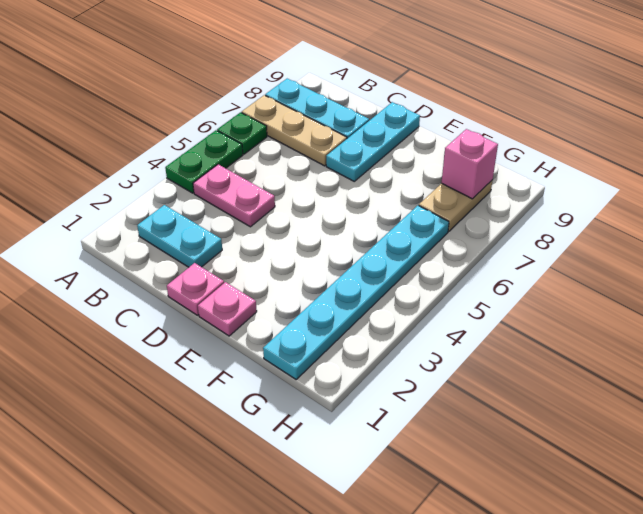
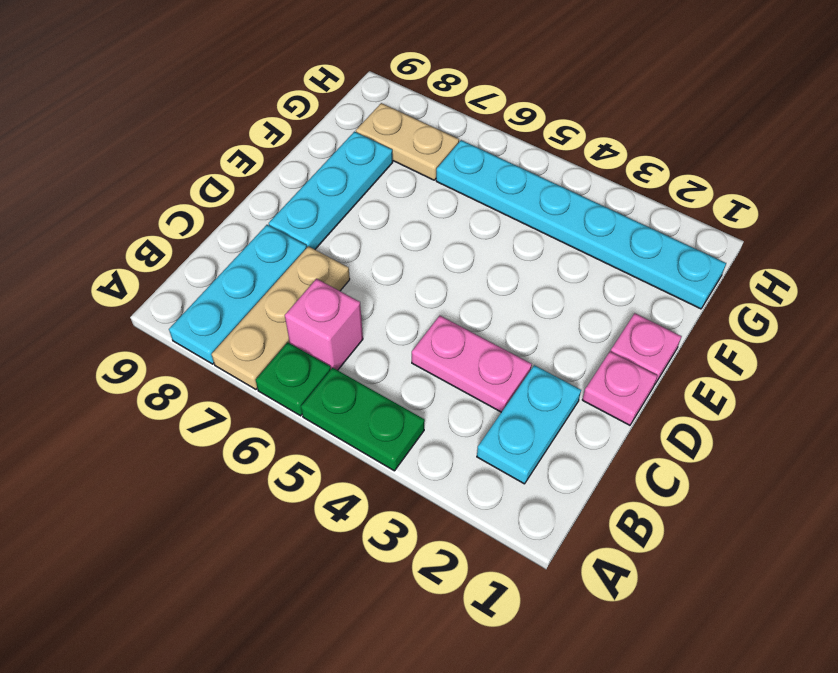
pink plate B4:C4 level 1 -> pink plate C3:C4 level 1
cyan plate D7:D9 level 1 -> cyan plate D8:F8 level 1
pink brick G8 level 2 -> pink brick B6 level 1

